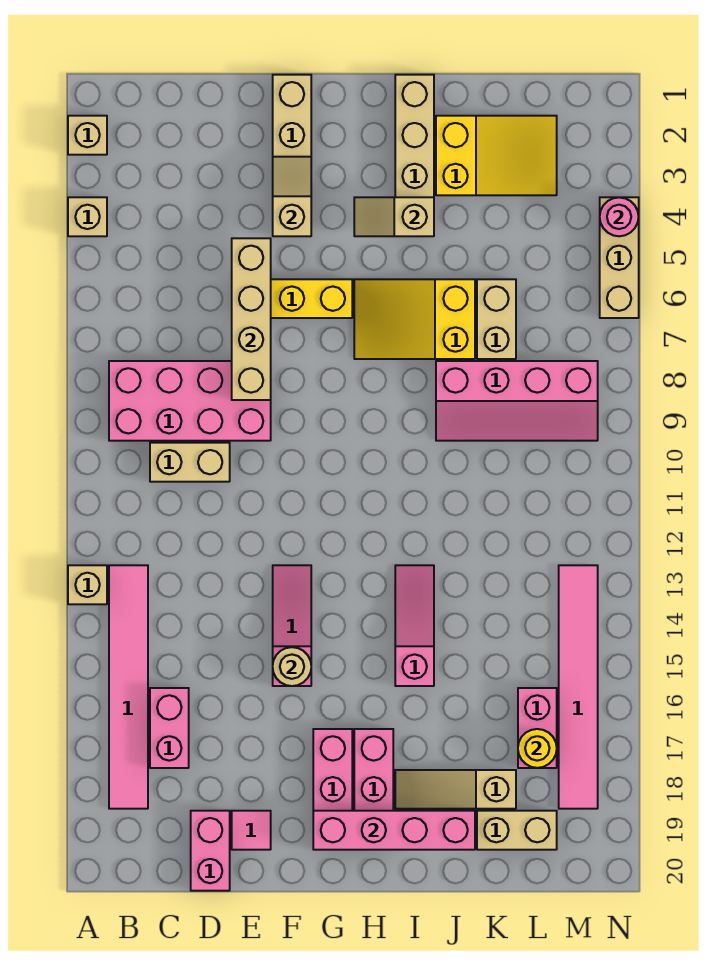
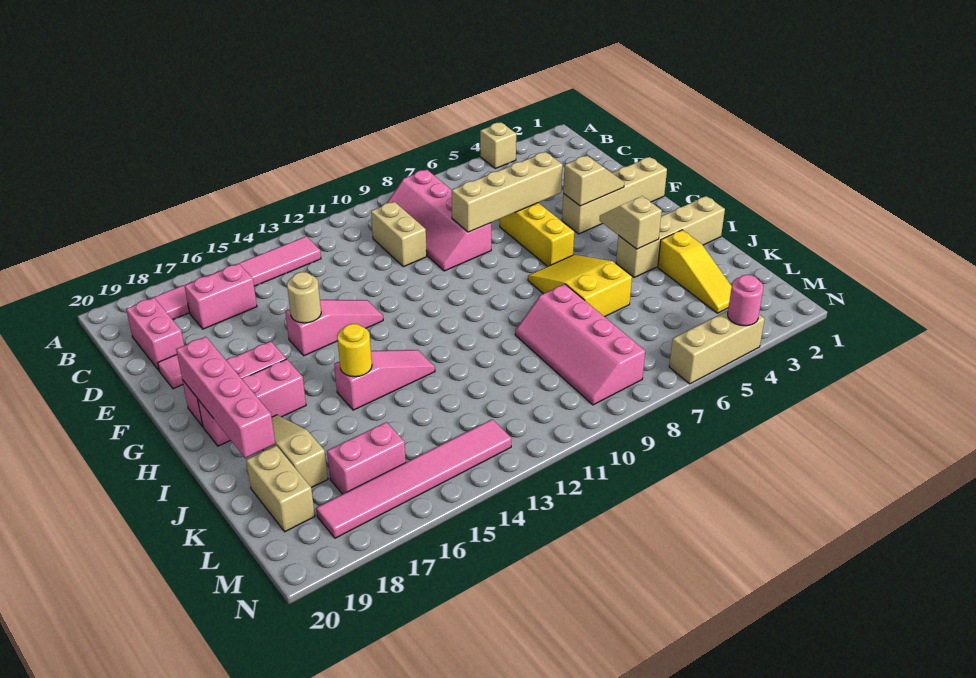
tan brick A2 level 1 -> none
tan brick A13 level 1 -> none
pink brick B8:E9 level 1 -> pink slope B8:E9 level 1 top 8
pink brick D19:D20 level 1 -> pink brick C19:D19 level 1
yellow slope J2:L3 level 1 top J -> yellow slope J3:L3 level 1 top J
tan brick K6:K7 level 1 -> none
yellow round brick L17 level 2 -> yellow round brick I15 level 2

